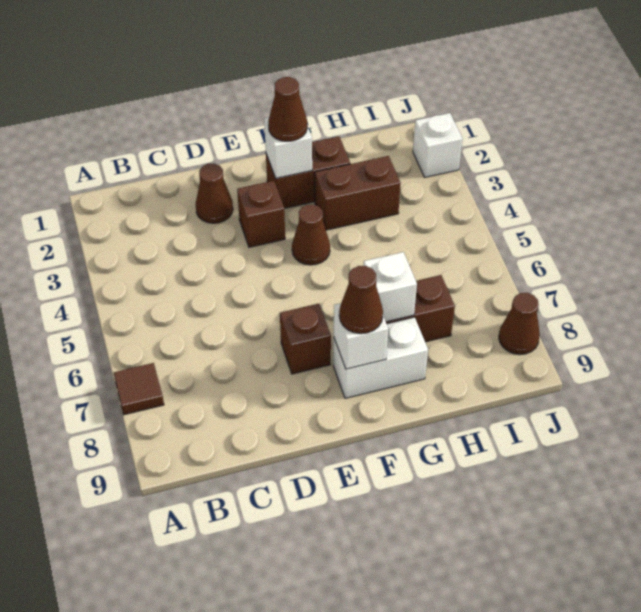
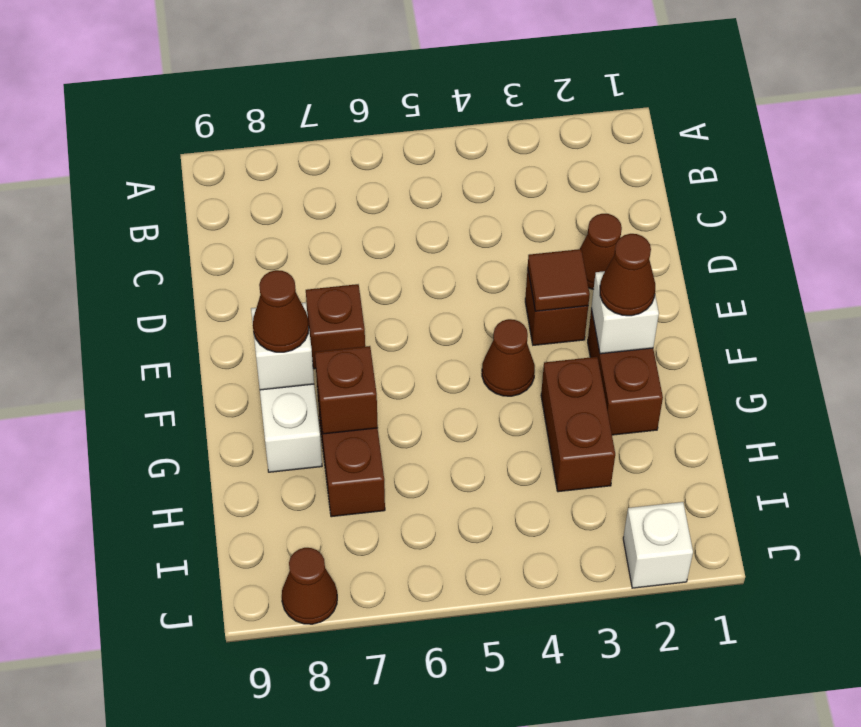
brown tile A7 level 1 -> brown tile E3 level 2
white brick G7 level 2 -> brown brick G7 level 2

